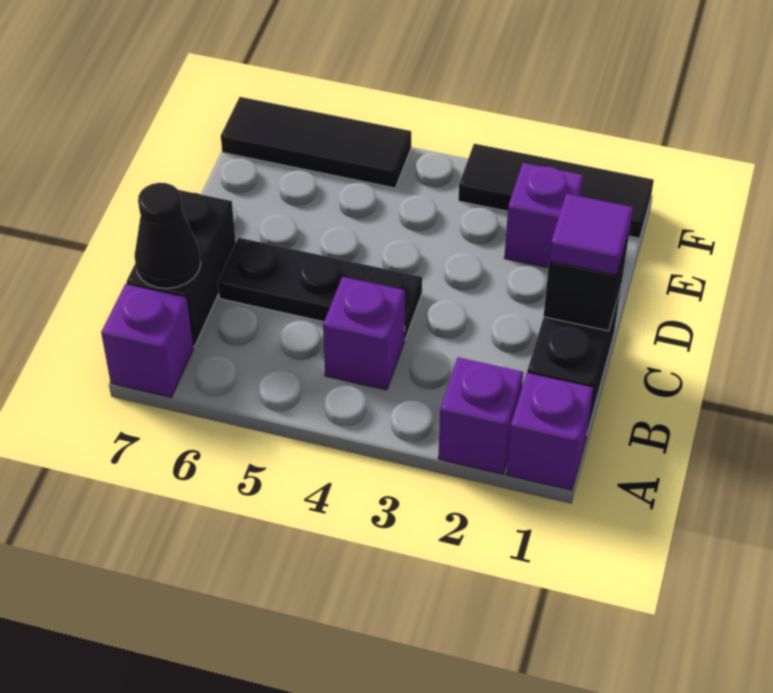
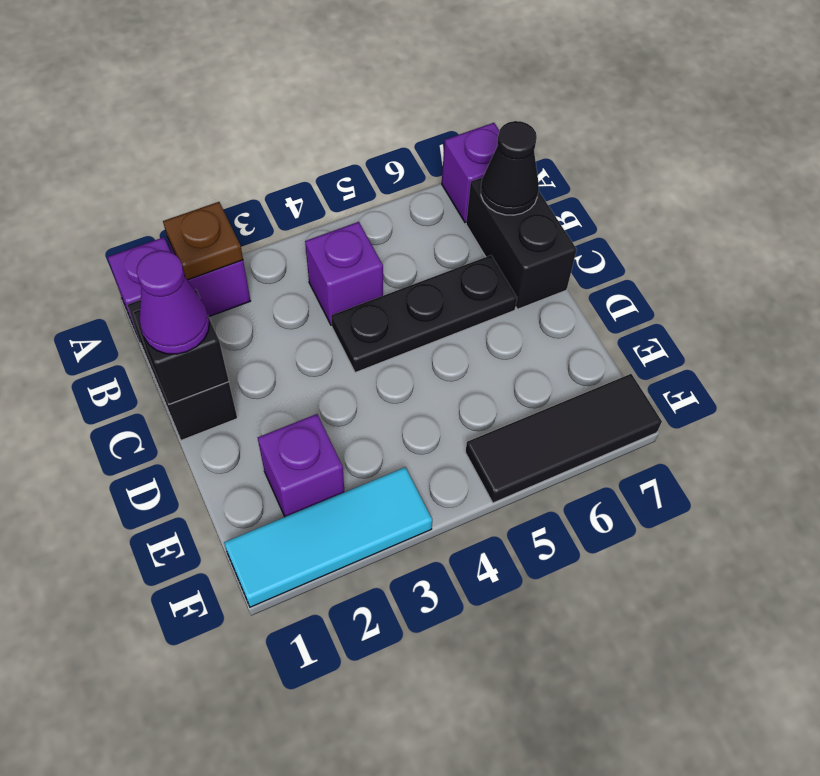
none -> brown plate A2 level 2
purple tile C1 level 3 -> purple cone C1 level 3
black tile F1:F3 level 1 -> cyan tile F1:F3 level 1

